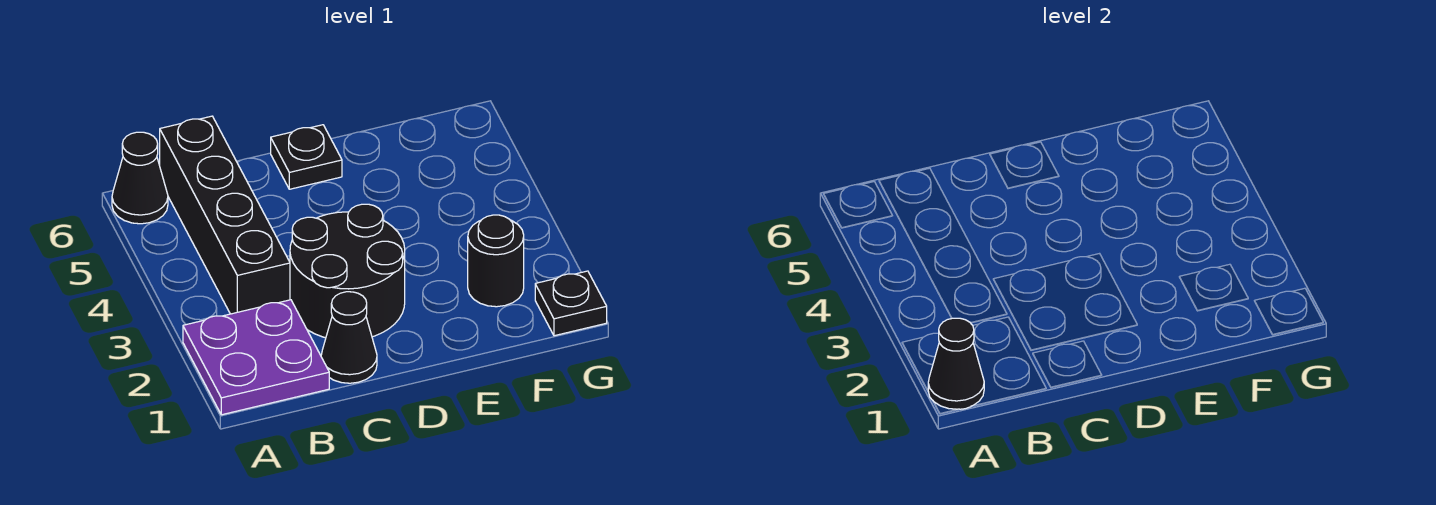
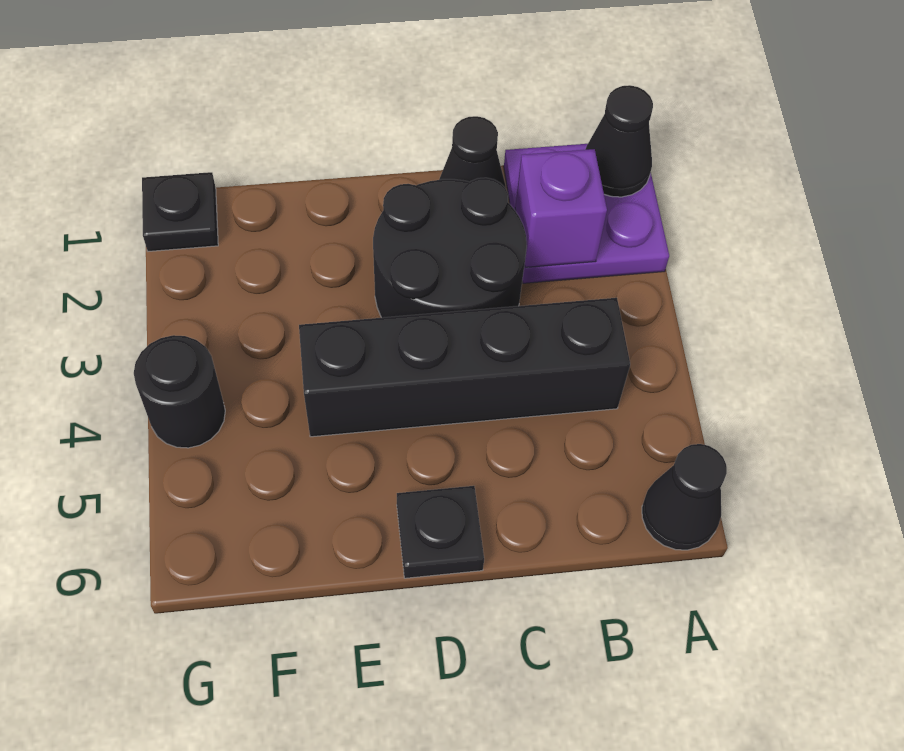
none -> purple brick B2 level 2
black brick B3:B6 level 1 -> black brick B4:E4 level 1
black round brick F2 level 1 -> black round brick G4 level 1

